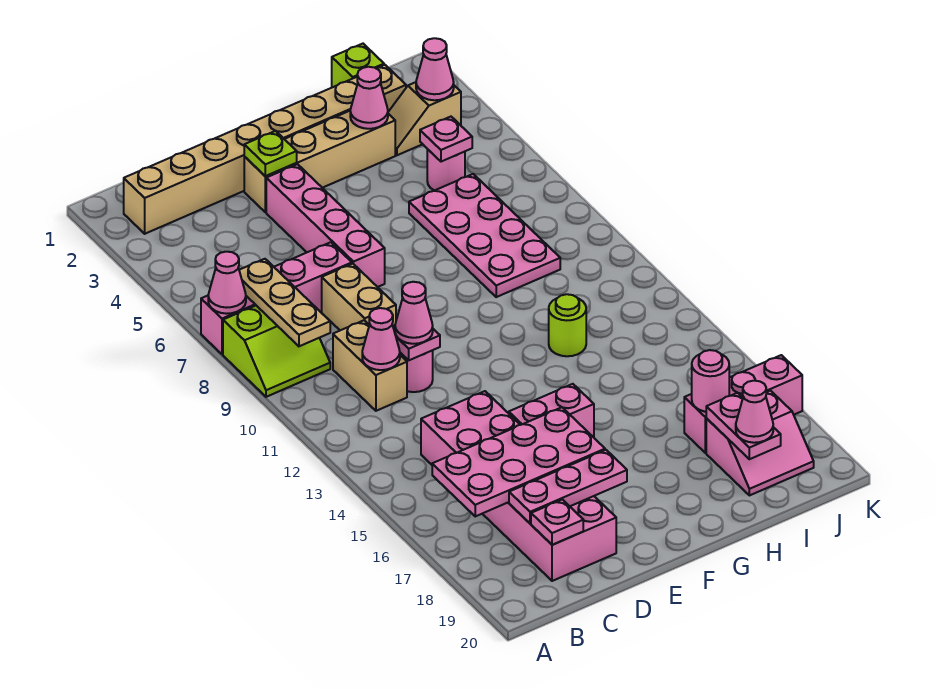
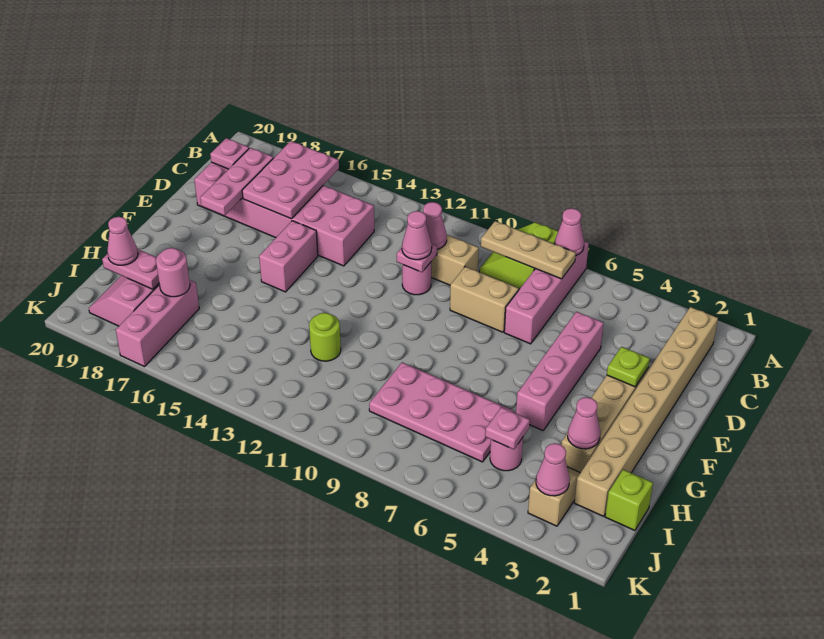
pink plate B16:E17 level 2 -> pink plate B16:D17 level 2
pink brick E4:E7 level 1 -> pink brick D5:G5 level 1

